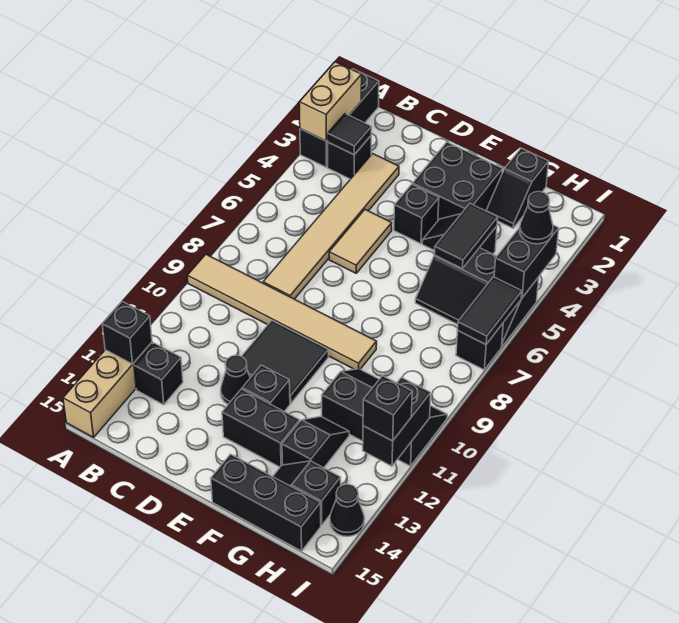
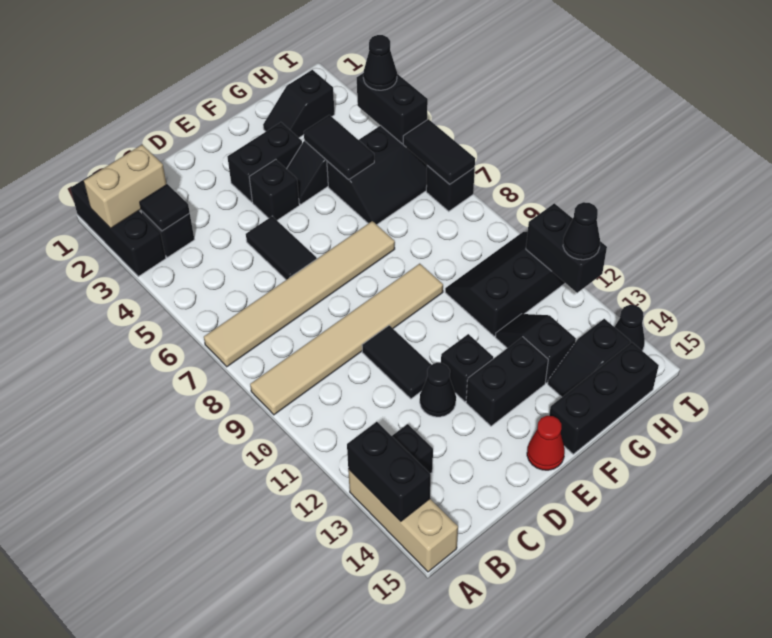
tan brick A2:A3 level 2 -> tan brick A2:B2 level 2
black brick A13 level 2 -> black brick A13:A14 level 2
tan tile C3:C8 level 1 -> tan tile A7:F7 level 1
tan tile D5:D6 level 1 -> black tile D5:D6 level 1
black tile D10:E11 level 1 -> black tile D10:D11 level 1
black brick E2:F3 level 1 -> black brick E3:F3 level 1
none -> red cone E15 level 1
black slope G1:G2 level 1 top 1 -> black slope G2:H2 level 1 top H
black brick I12 level 3 -> black cone I12 level 3

